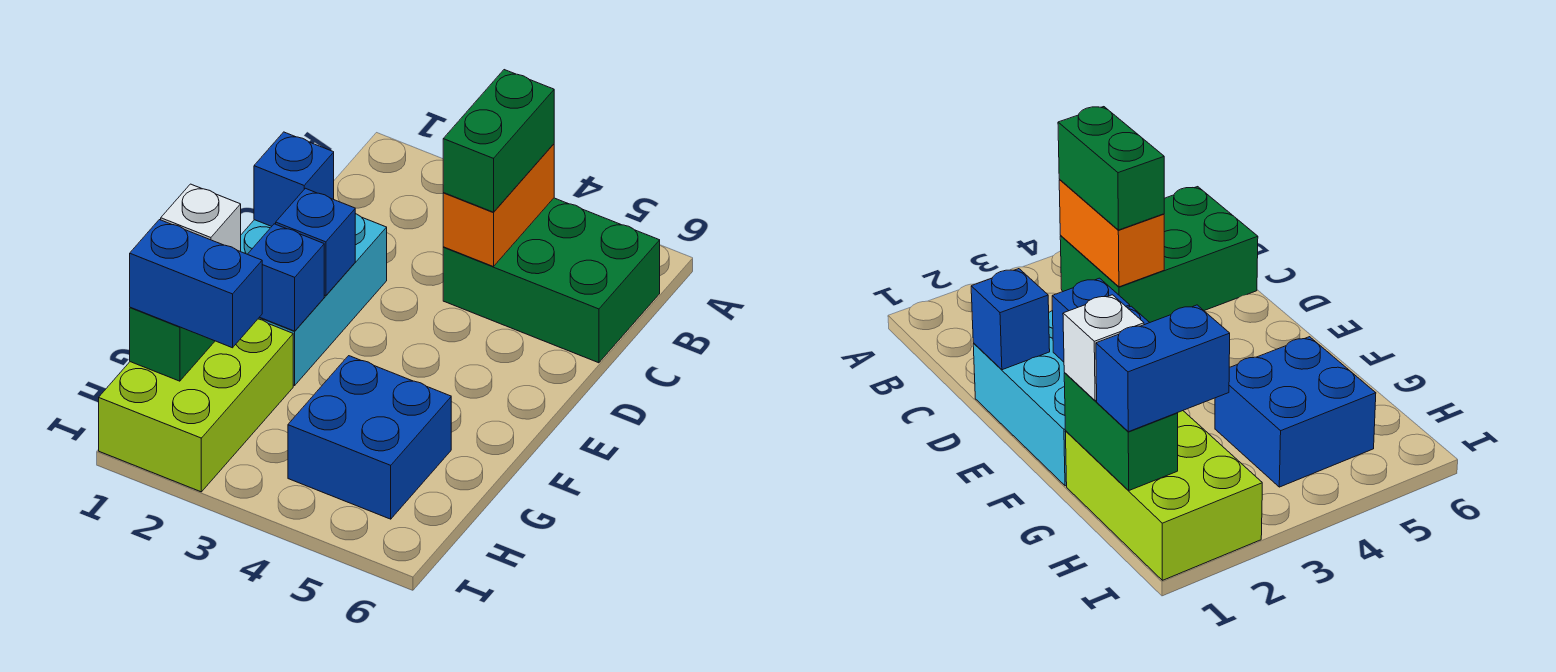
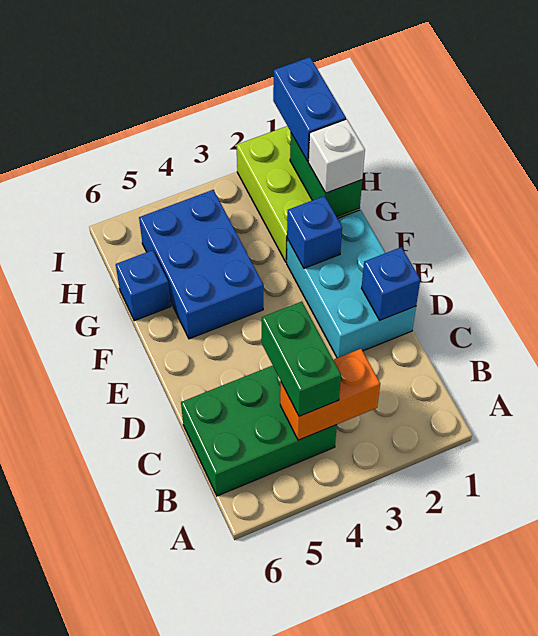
orange brick B4:C4 level 2 -> orange brick B3:B4 level 2
blue brick E2 level 2 -> blue brick G6 level 1
blue brick G4:H5 level 1 -> blue brick F4:H5 level 1
blue brick H1:H2 level 3 -> blue brick H1:I1 level 3

